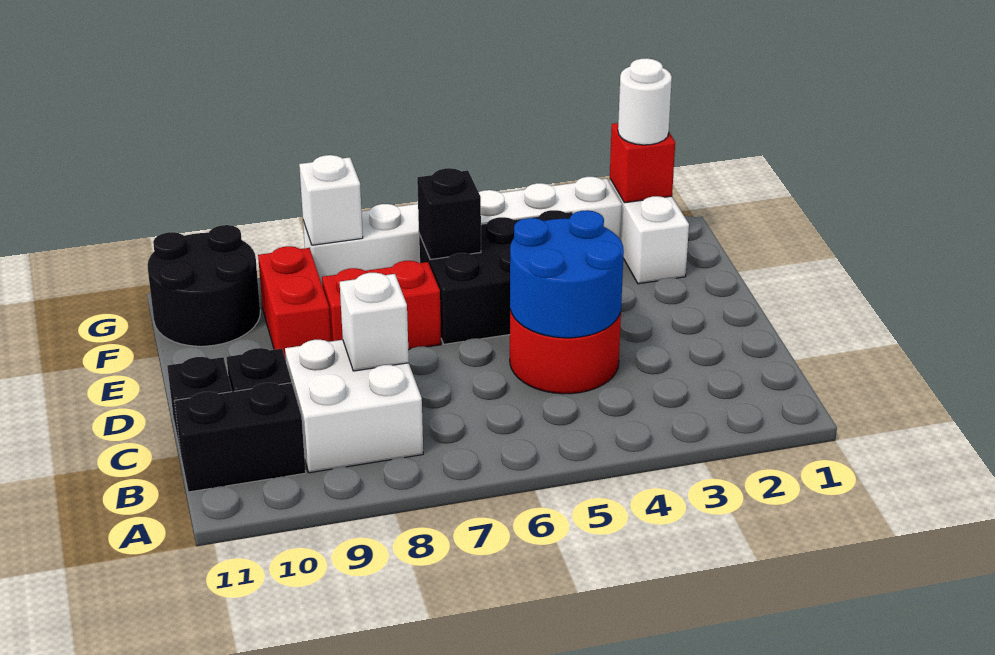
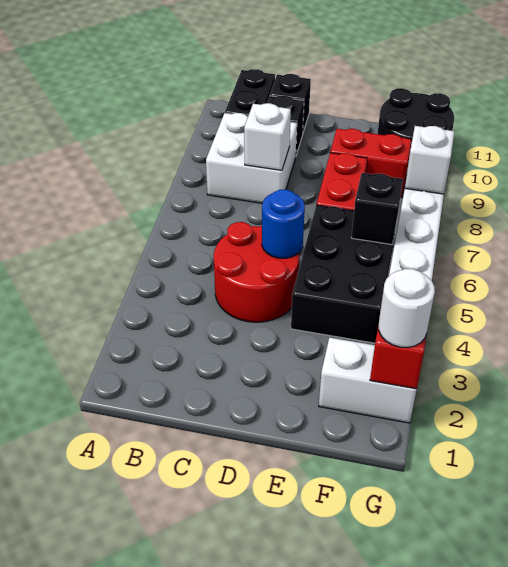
blue round brick C4:D5 level 2 -> blue round brick D5 level 2

